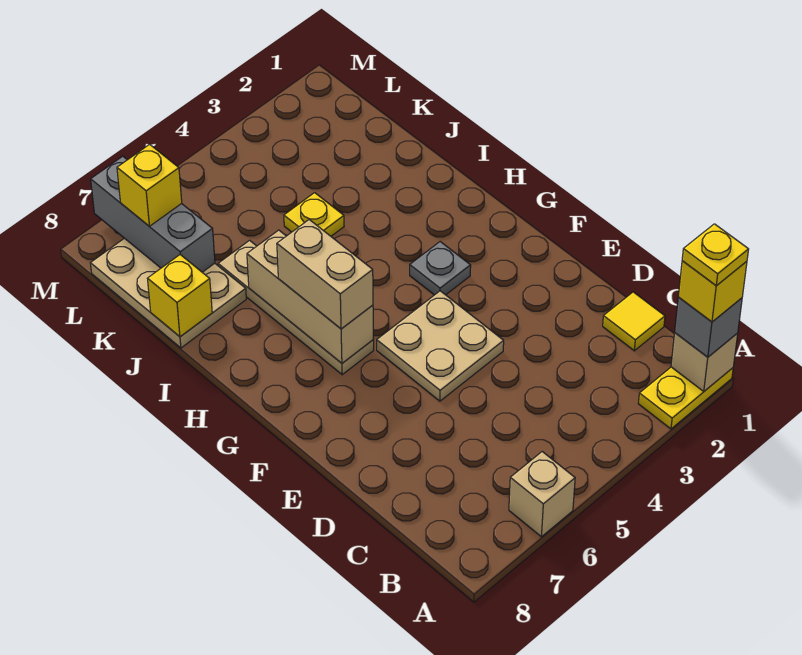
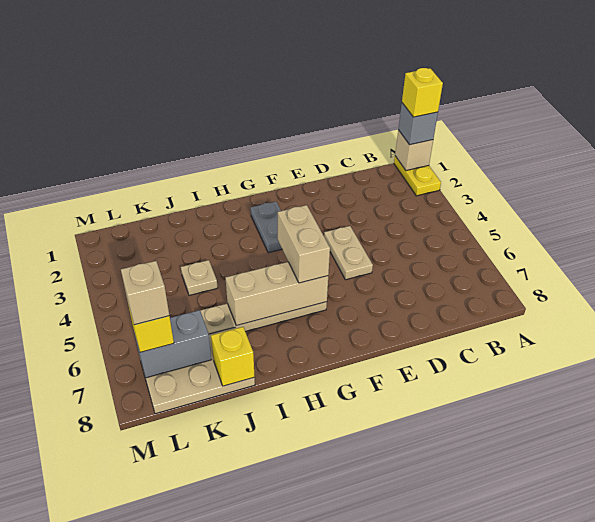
yellow plate A1 level 5 -> none
tan brick A6 level 1 -> tan brick L7 level 4
yellow tile C1 level 1 -> none
tan plate E4:F5 level 1 -> tan plate E4:E5 level 1
grey plate G3 level 1 -> grey plate G2:G3 level 1
tan brick G6:H6 level 3 -> tan brick G5:G6 level 3
yellow plate J4 level 1 -> tan plate J4 level 1
grey brick K7:M7 level 2 -> grey brick K7:L7 level 2

